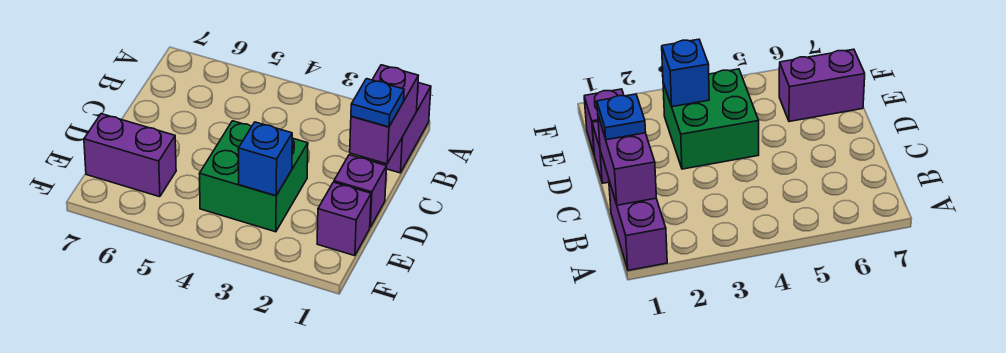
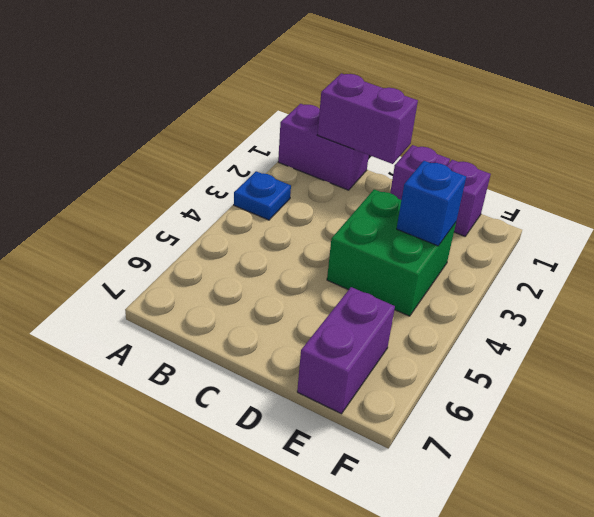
blue plate C1 level 3 -> blue plate A3 level 1

